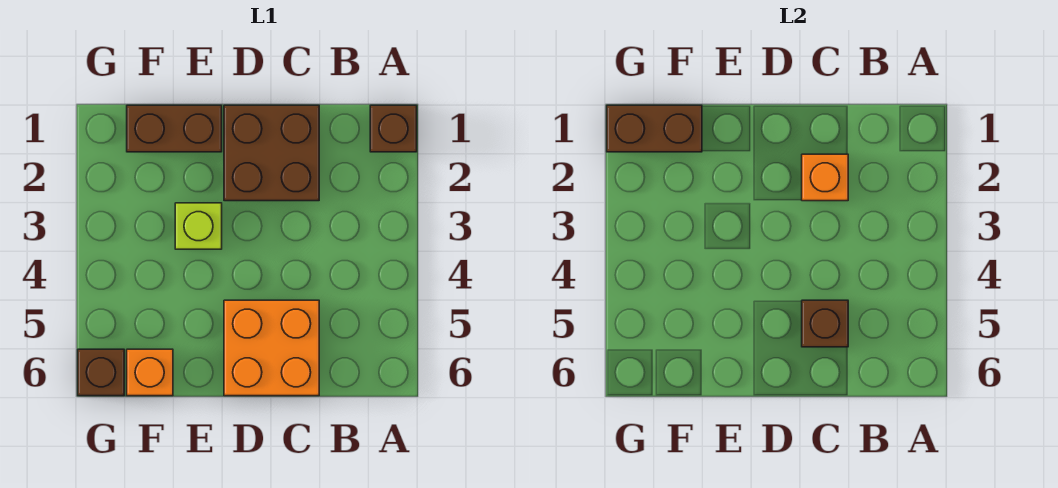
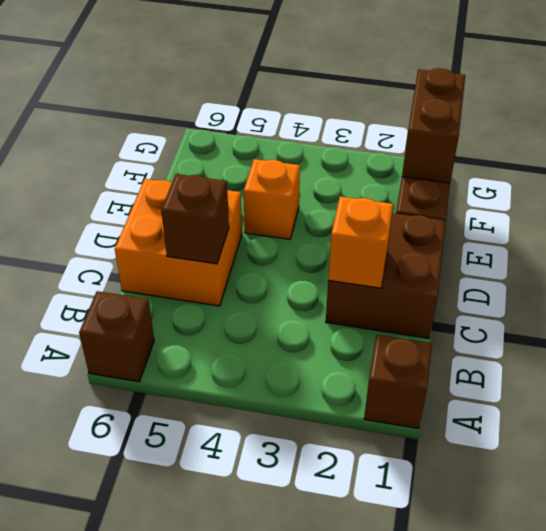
lime brick E3 level 1 -> none
orange brick F6 level 1 -> orange brick E4 level 1
brown brick G6 level 1 -> brown brick A6 level 1

